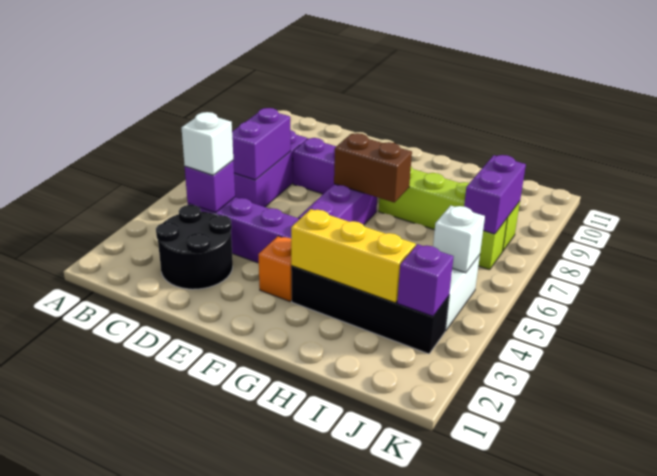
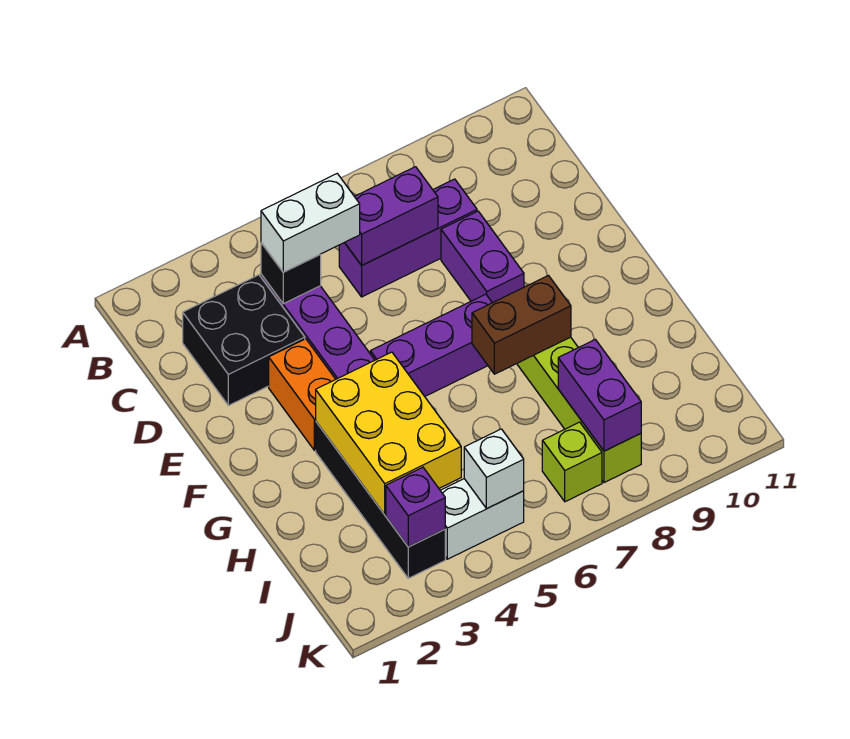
black round brick C2:D3 level 1 -> black brick C2:D3 level 1
purple brick C4 level 2 -> black brick C4 level 2
white brick C4 level 3 -> white brick C4:C5 level 3
orange brick F3 level 1 -> orange brick E3:F3 level 1
brown brick F7:G7 level 2 -> brown brick G7:G8 level 2
yellow brick G3:I3 level 2 -> yellow brick G3:I4 level 2
purple brick J7:J8 level 2 -> purple brick I8:J8 level 2

